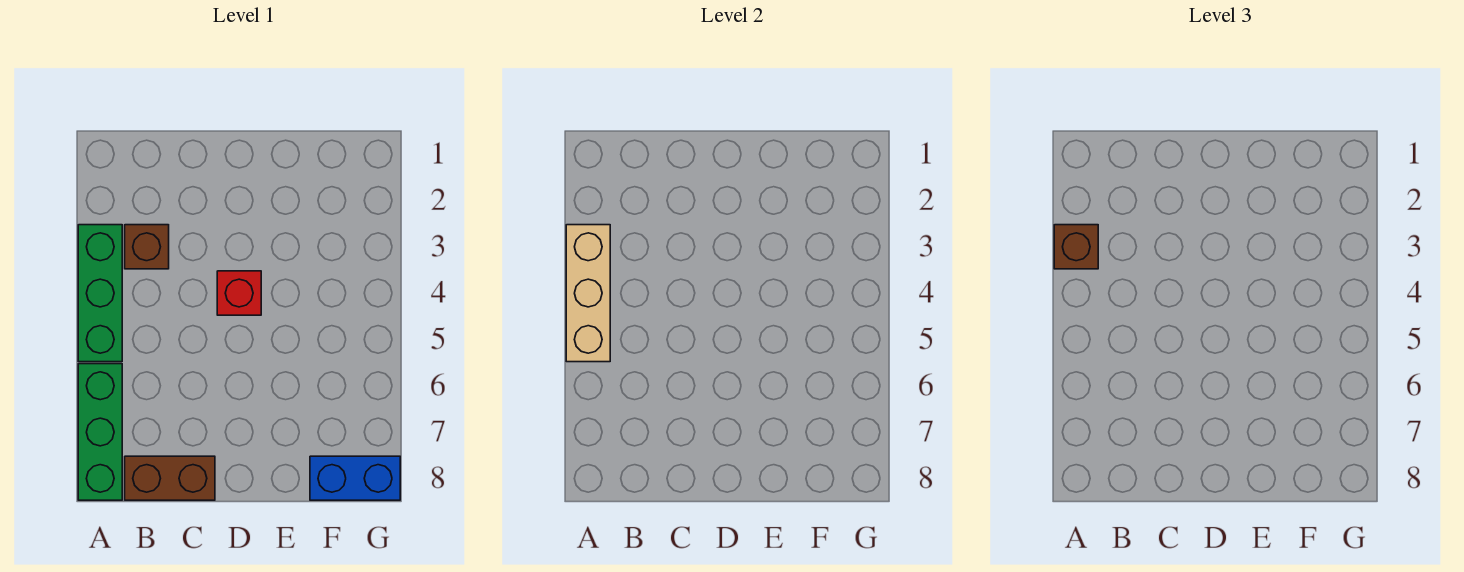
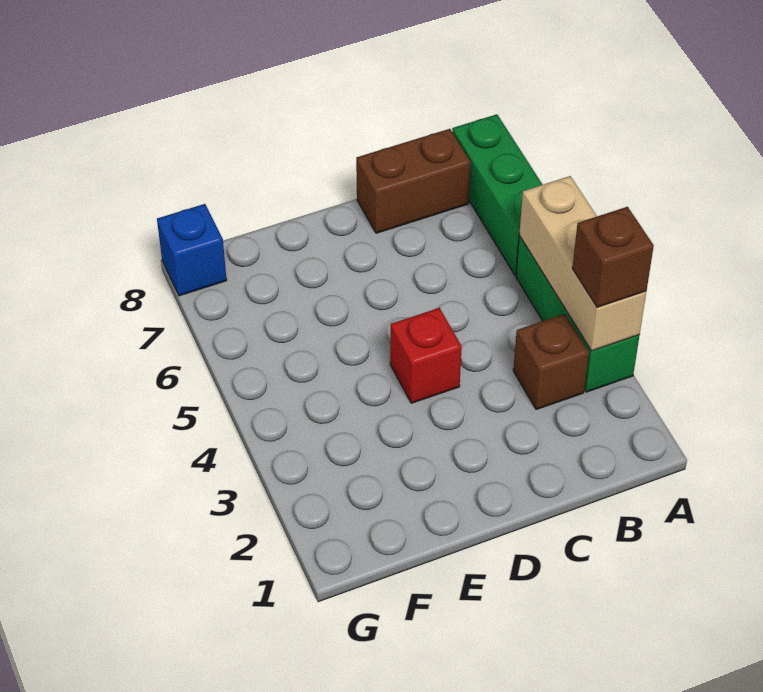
blue brick F8:G8 level 1 -> blue brick G8 level 1

